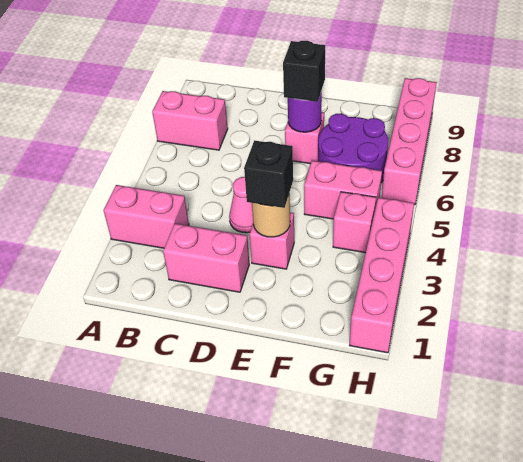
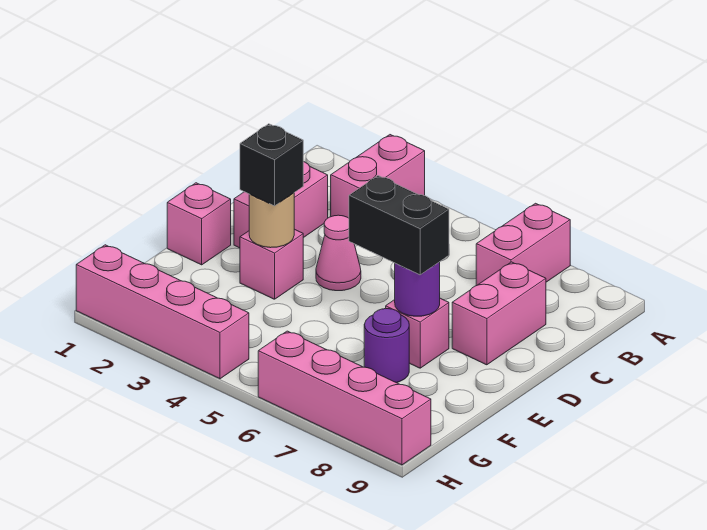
black brick E7 level 3 -> black brick E6:E7 level 3
pink brick F5:G5 level 1 -> pink brick C8:D8 level 1
purple round brick F6:G7 level 1 -> purple round brick F7 level 1
pink brick G4 level 1 -> pink brick E1 level 1

